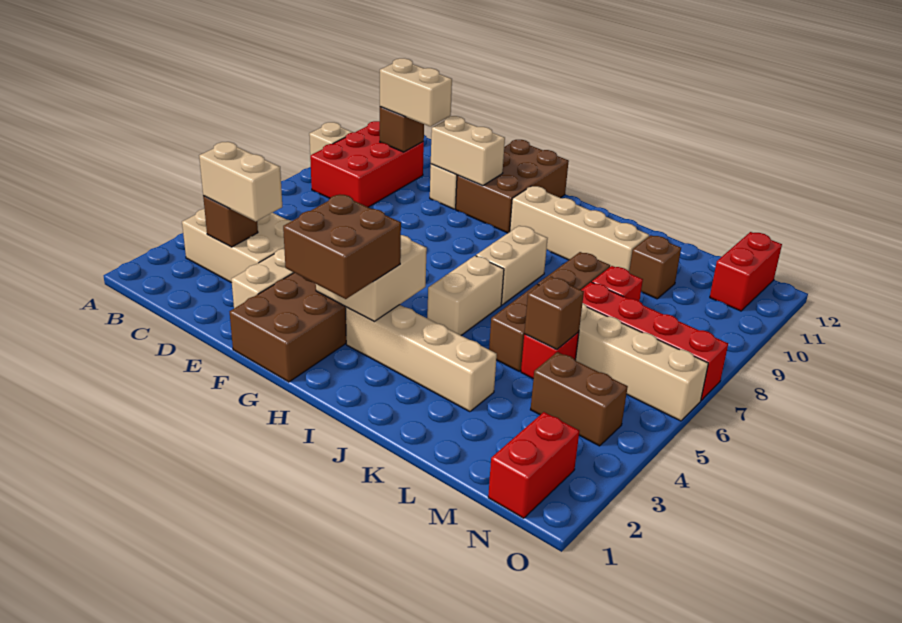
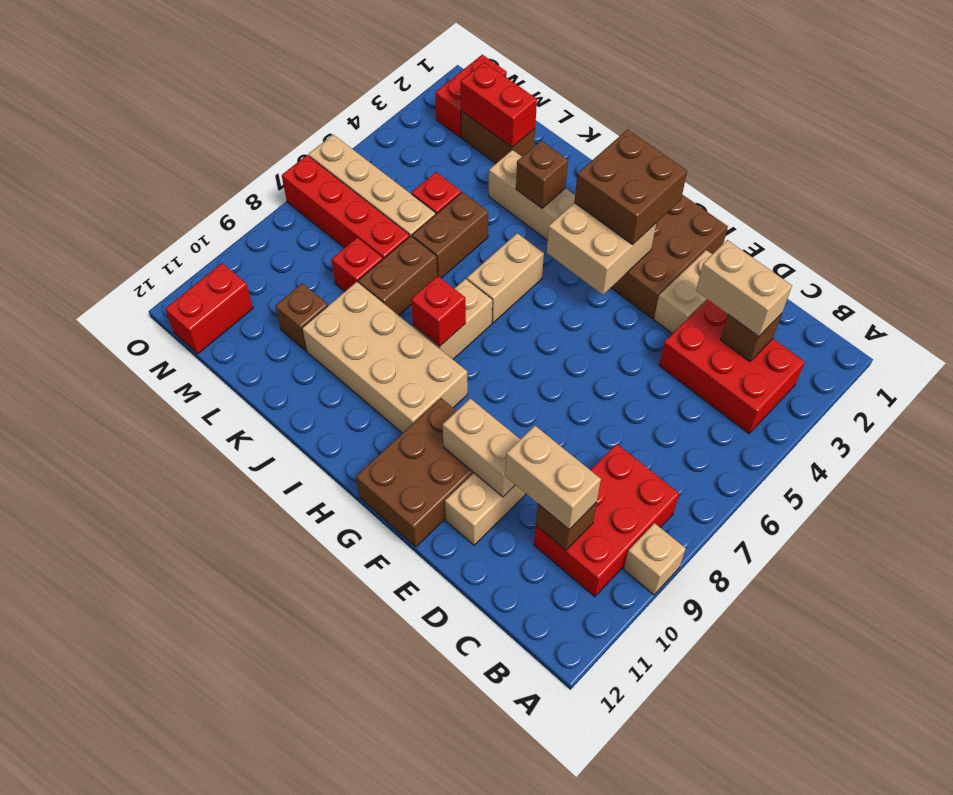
tan brick B3:D4 level 1 -> red brick B3:D4 level 1
tan brick H10:K10 level 1 -> tan brick H9:K10 level 1
none -> red brick I8 level 2
none -> red brick L2:M2 level 2
brown brick L5 level 2 -> brown brick J3 level 2
brown brick M4:N4 level 1 -> brown brick L2:M2 level 1

